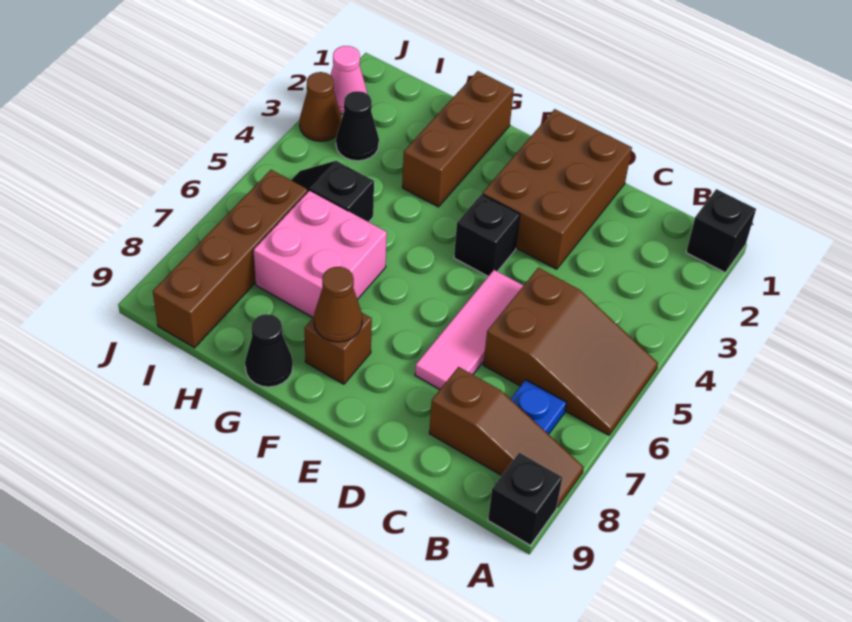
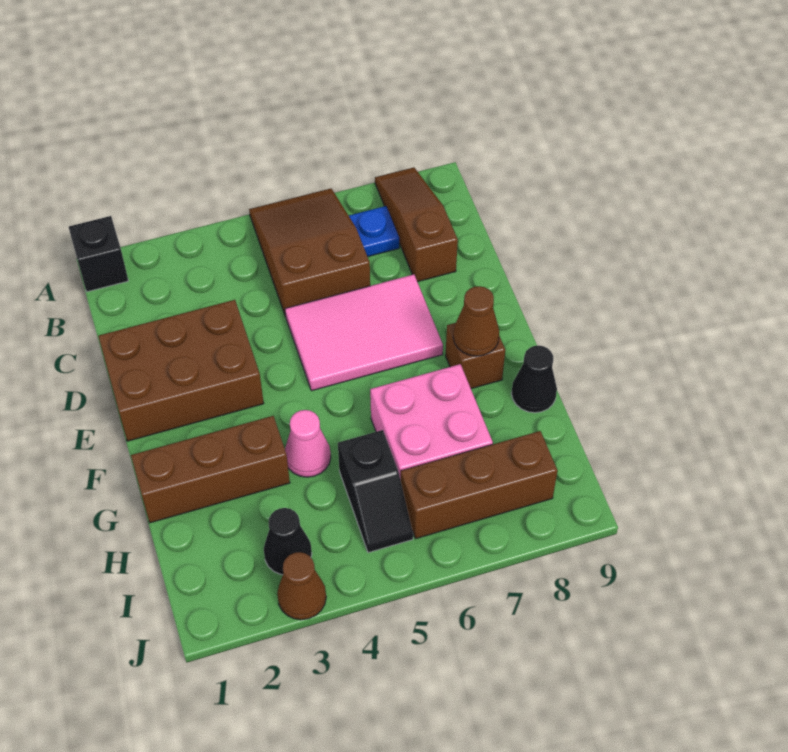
black brick A9 level 1 -> none
pink tile D5:D7 level 1 -> pink tile D5:E7 level 1
black brick E4 level 1 -> none
brown brick I6:I9 level 1 -> brown brick I6:I8 level 1
pink cone J2 level 1 -> pink cone G4 level 1

